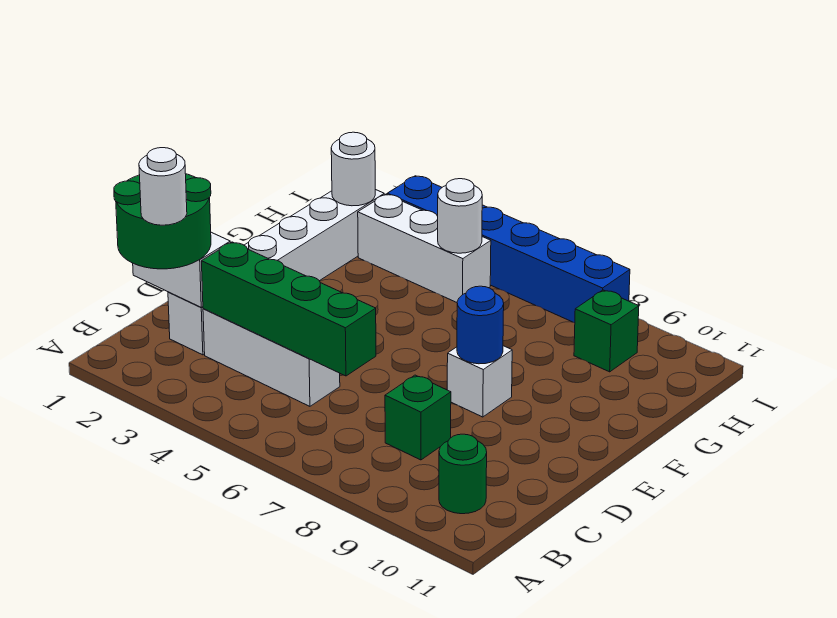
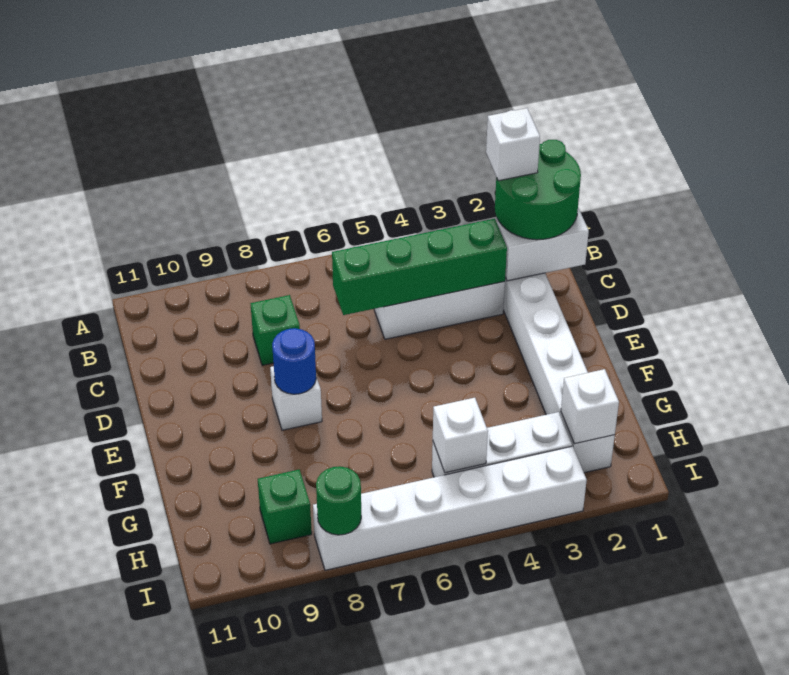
white round brick B2 level 4 -> white brick B2 level 4
green round brick B10 level 1 -> green round brick I8 level 2
white round brick H2 level 2 -> white brick H2 level 2
white round brick H5 level 2 -> white brick H5 level 2
blue brick I3:I8 level 1 -> white brick I3:I8 level 1

